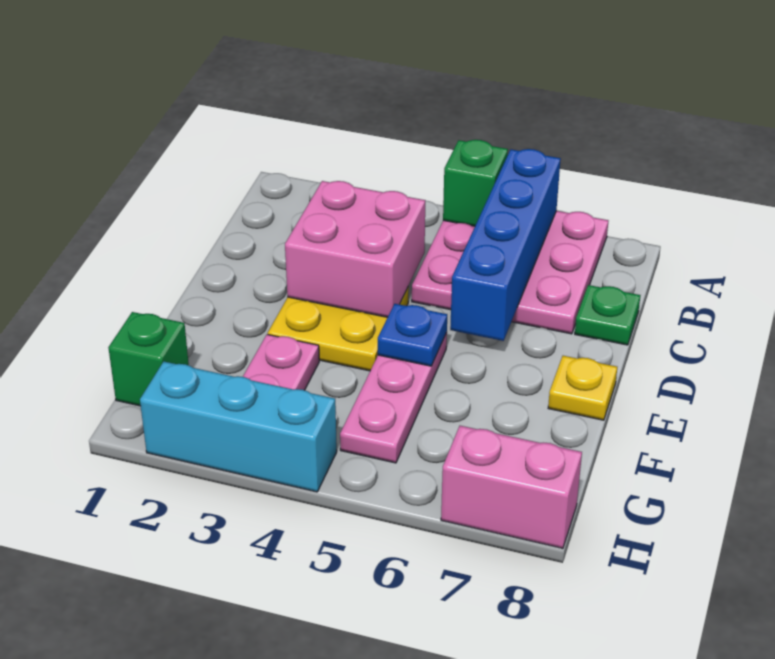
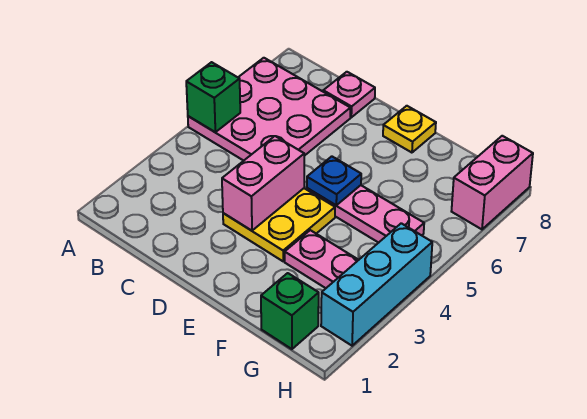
blue brick A6:D6 level 2 -> none
pink brick C3:D4 level 2 -> pink brick D3:D4 level 2
green plate C8 level 1 -> pink plate C8 level 1

